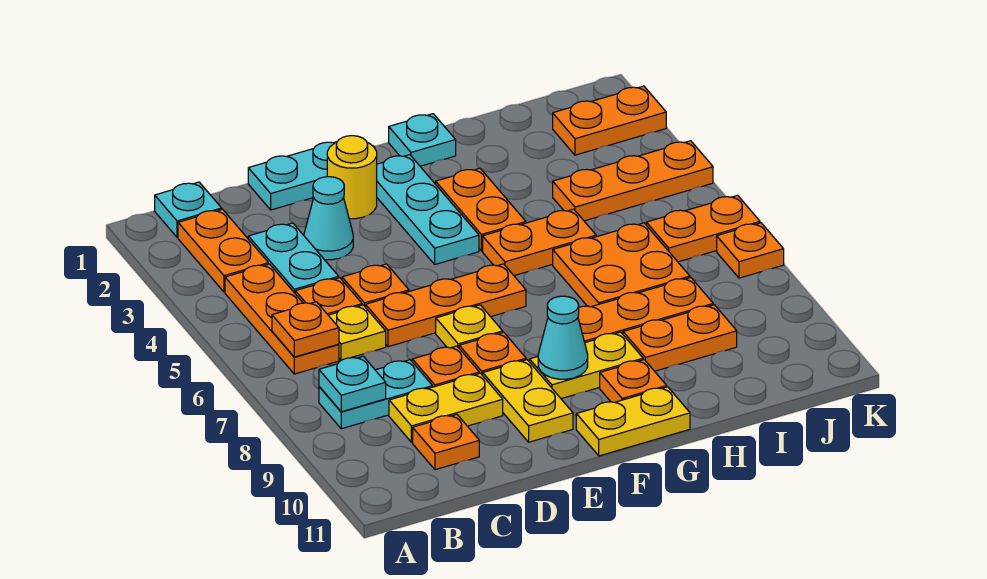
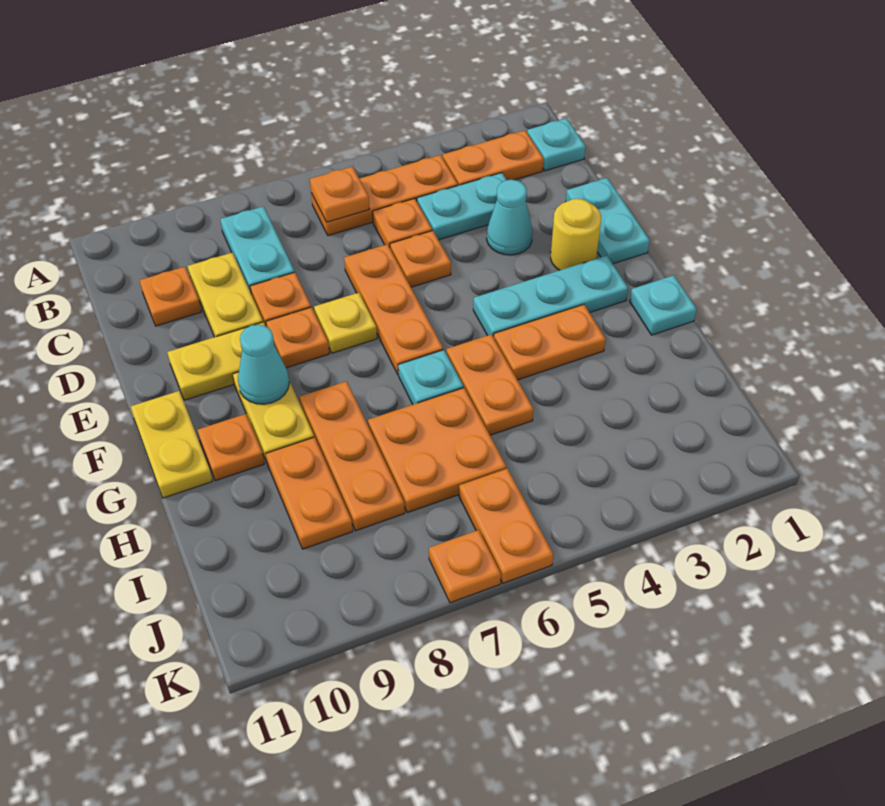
cyan plate B8 level 2 -> cyan plate G6 level 1
yellow plate C6 level 1 -> none
orange plate I4:K4 level 1 -> none
orange plate J2:K2 level 1 -> none

